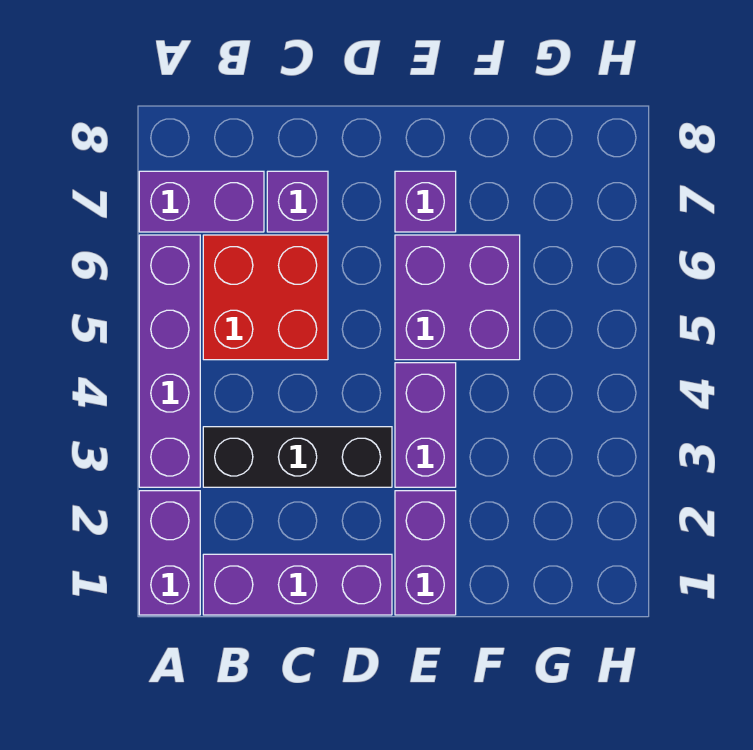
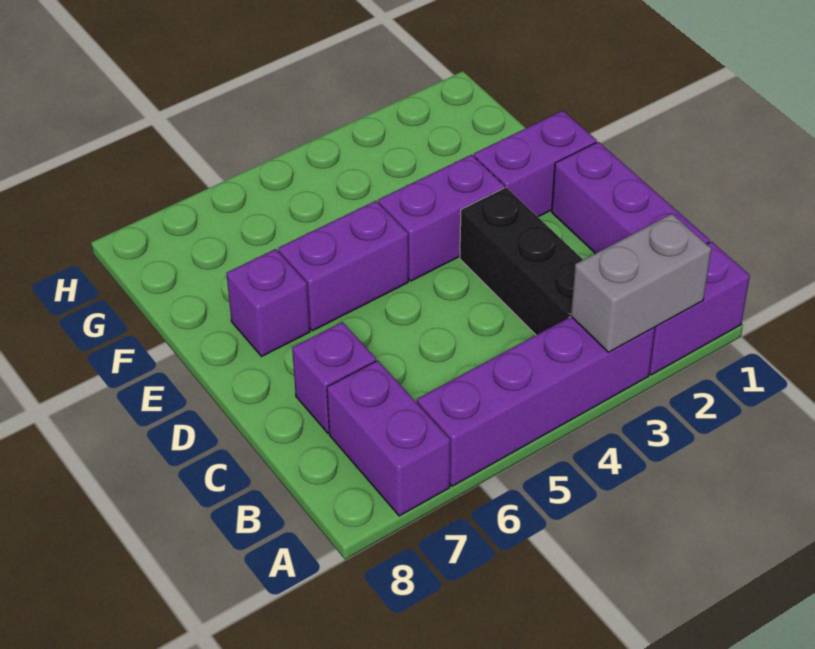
none -> grey brick A2:A3 level 2
red brick B5:C6 level 1 -> none
purple brick E5:F6 level 1 -> purple brick E5:E6 level 1

